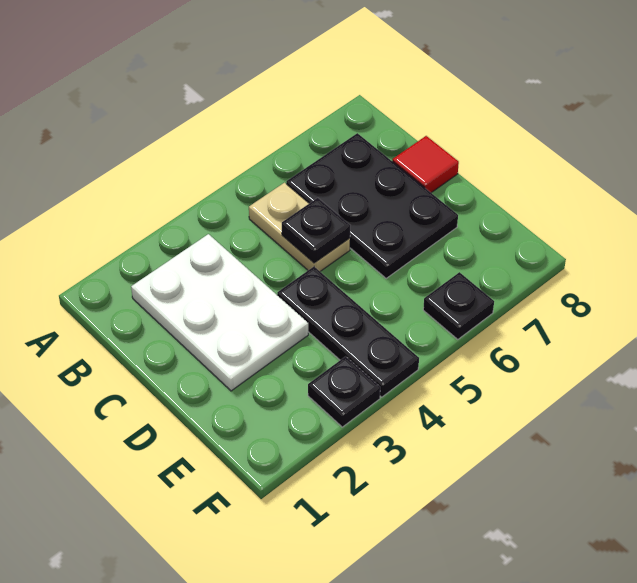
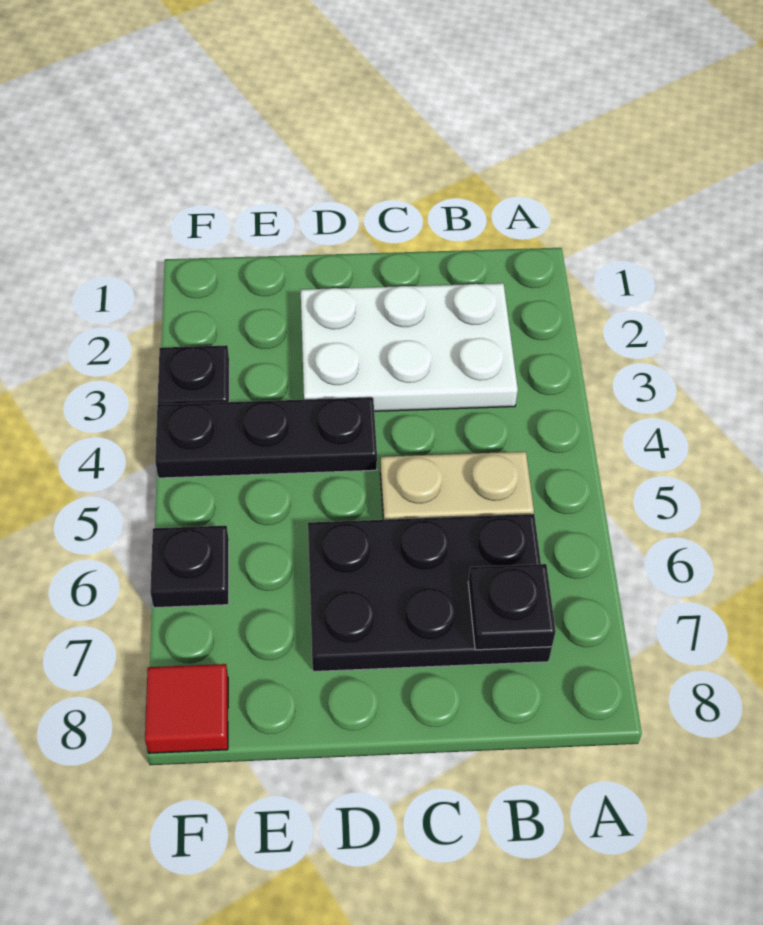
black plate C5 level 2 -> black plate B7 level 2
red tile C8 level 1 -> red tile F8 level 1

